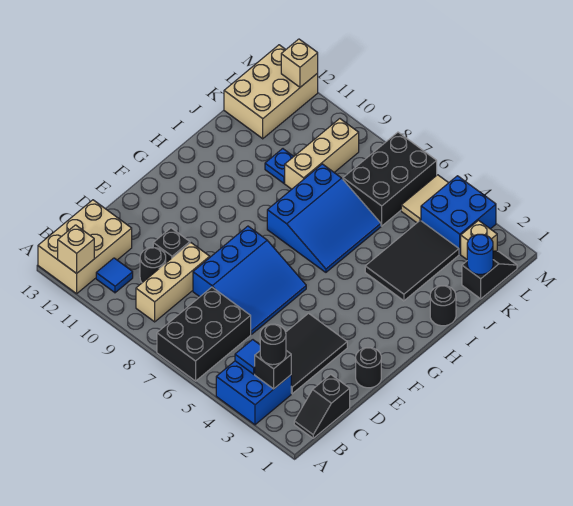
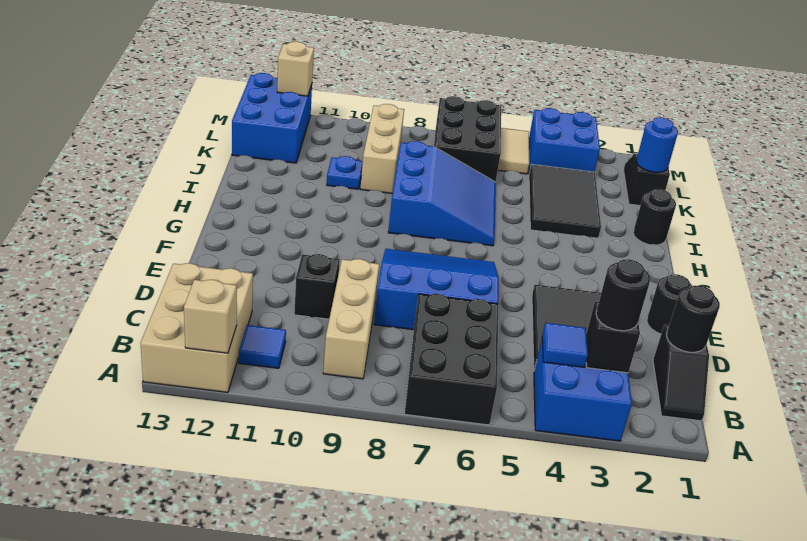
black round brick C10 level 1 -> black round brick C1 level 2
blue slope D6:F8 level 1 top 8 -> blue slope D6:F8 level 1 top D
tan brick K12:M13 level 1 -> blue brick K12:M13 level 1
tan brick L2 level 1 -> none

